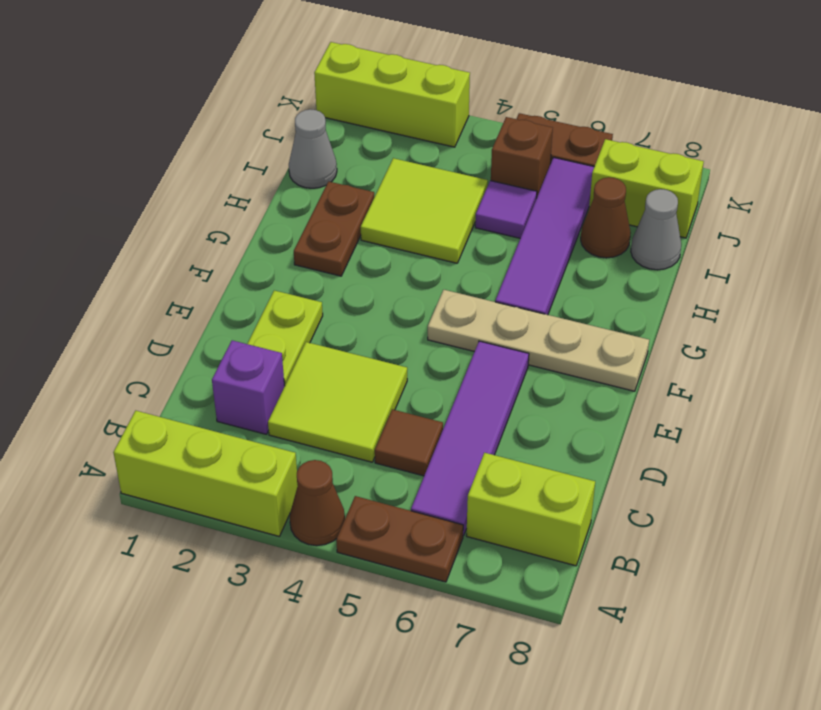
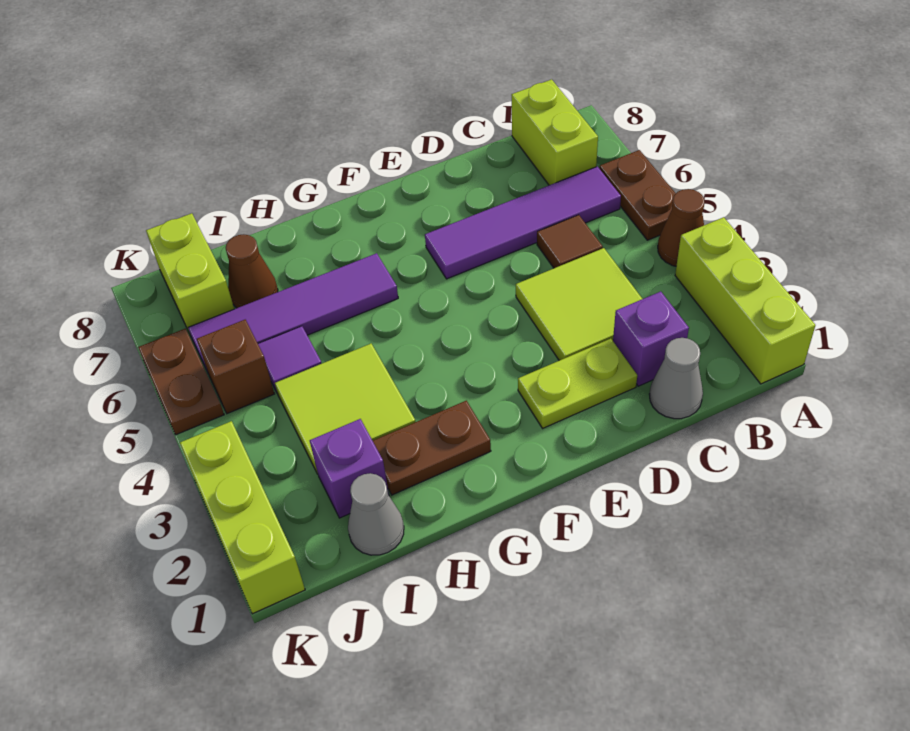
tan plate F5:F8 level 1 -> none
none -> purple brick I2 level 1
grey cone I8 level 1 -> grey cone C1 level 1

